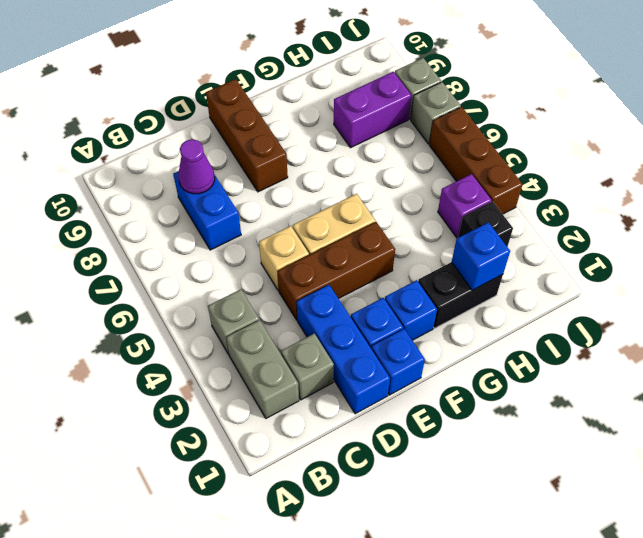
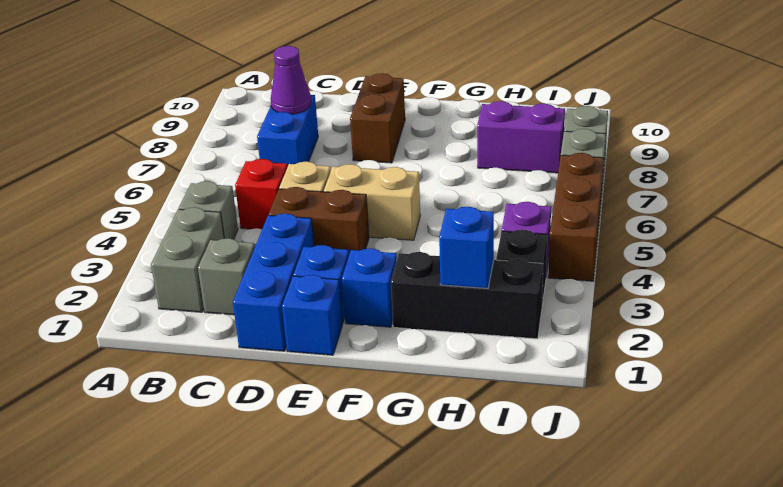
none -> red brick C5 level 1
brown brick D4:F4 level 1 -> brown brick D4:E4 level 1
brown brick E8:E10 level 1 -> brown brick E8:E9 level 1
black brick G2:H2 level 1 -> black brick G2:I2 level 1

